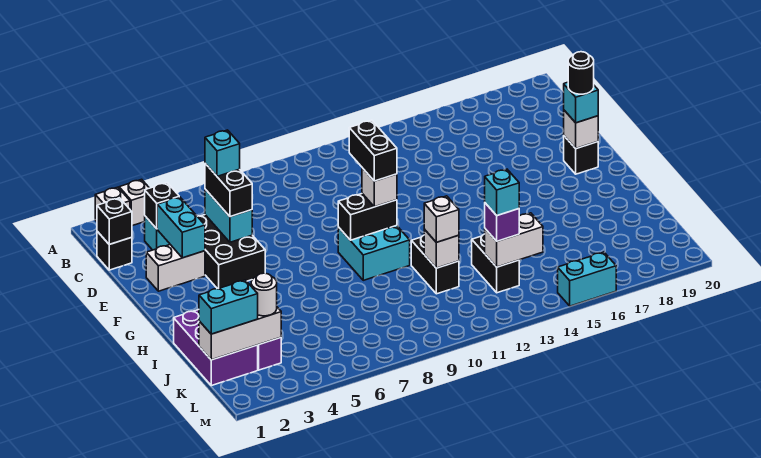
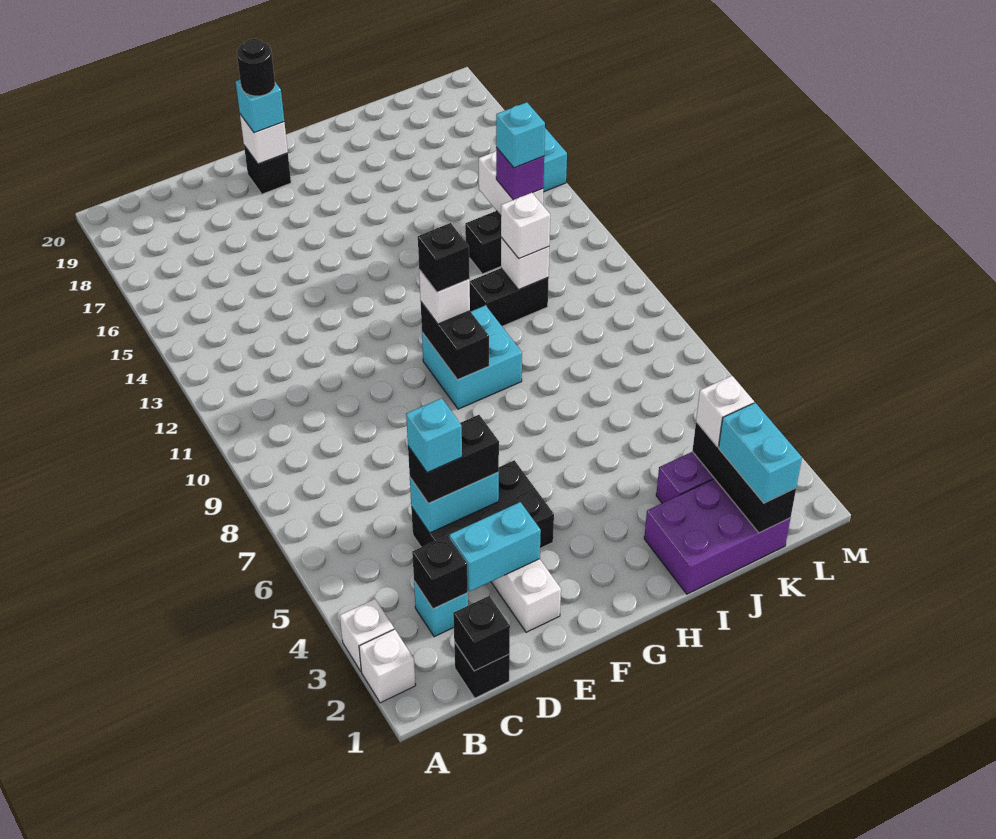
black brick F10:G10 level 4 -> black brick G10 level 4
white brick K1:K3 level 2 -> black brick K1:K3 level 2
white round brick K3 level 3 -> white brick K3 level 3

